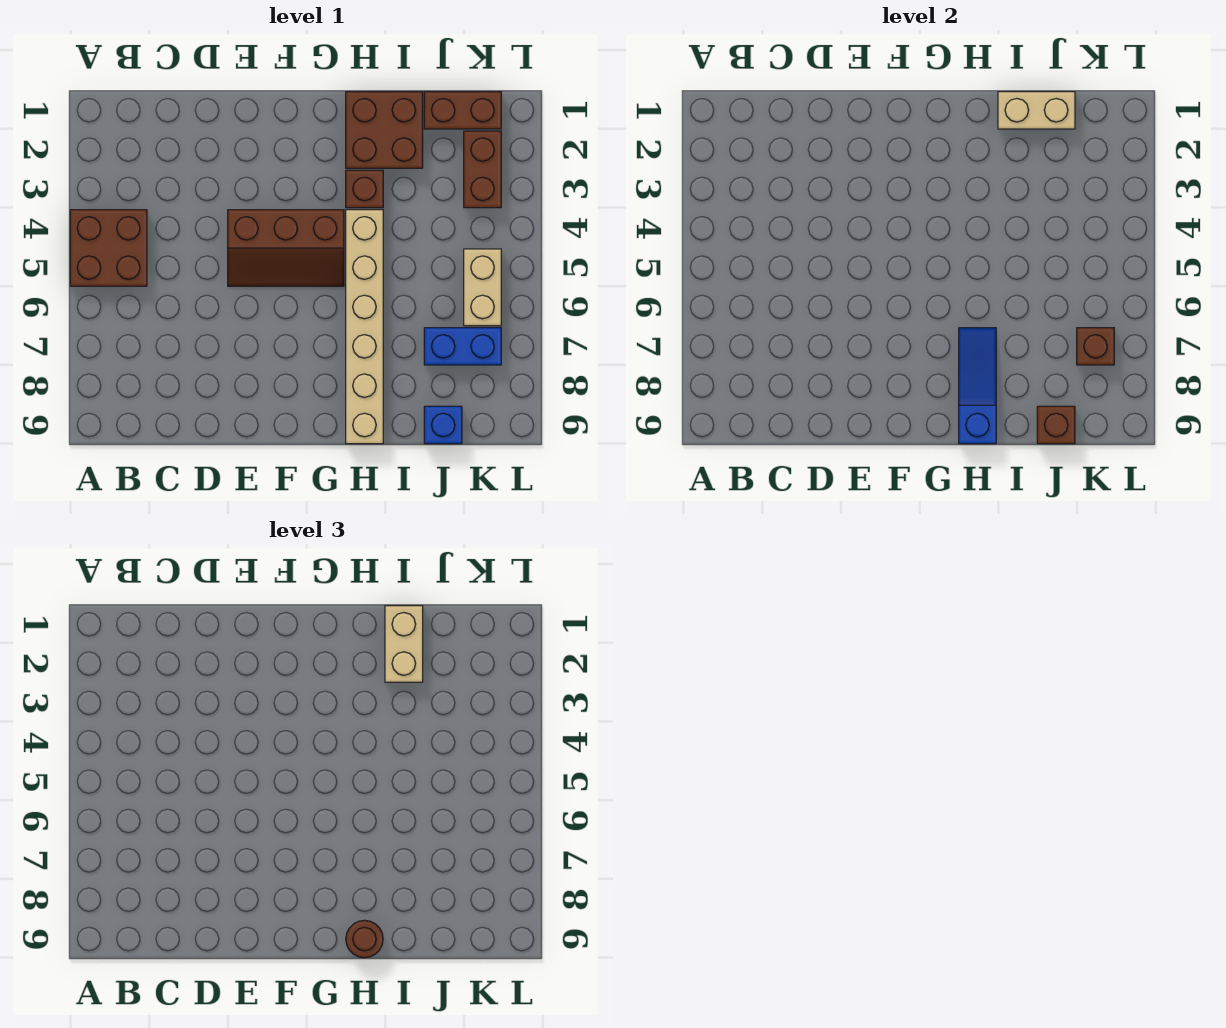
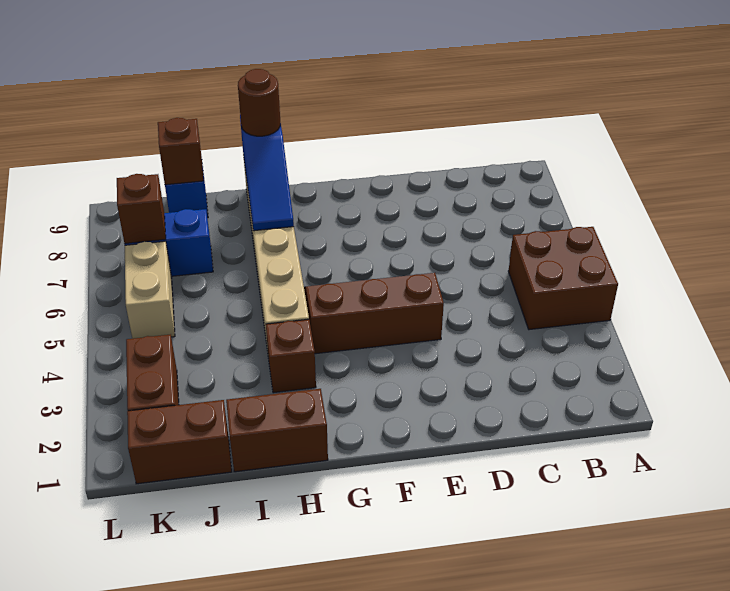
brown brick H1:I2 level 1 -> brown brick H1:I1 level 1
tan brick I1:J1 level 2 -> none
tan brick I1:I2 level 3 -> none

